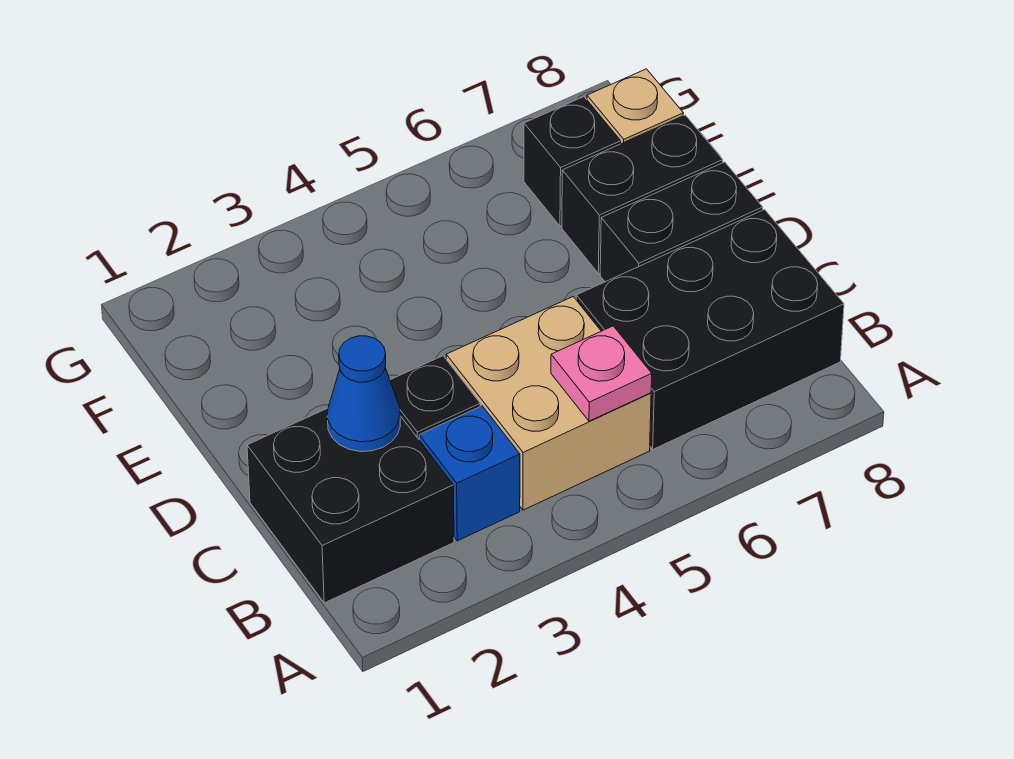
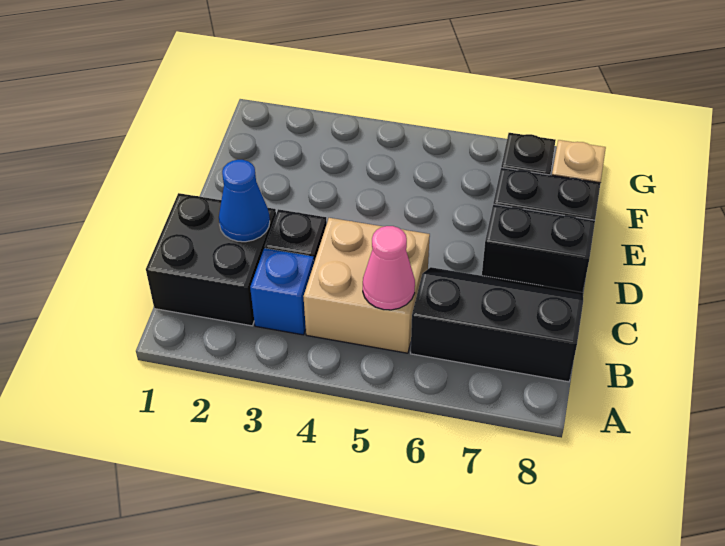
pink plate B5 level 2 -> pink cone B5 level 2
black brick B6:C8 level 1 -> black slope B6:C8 level 1 top B

